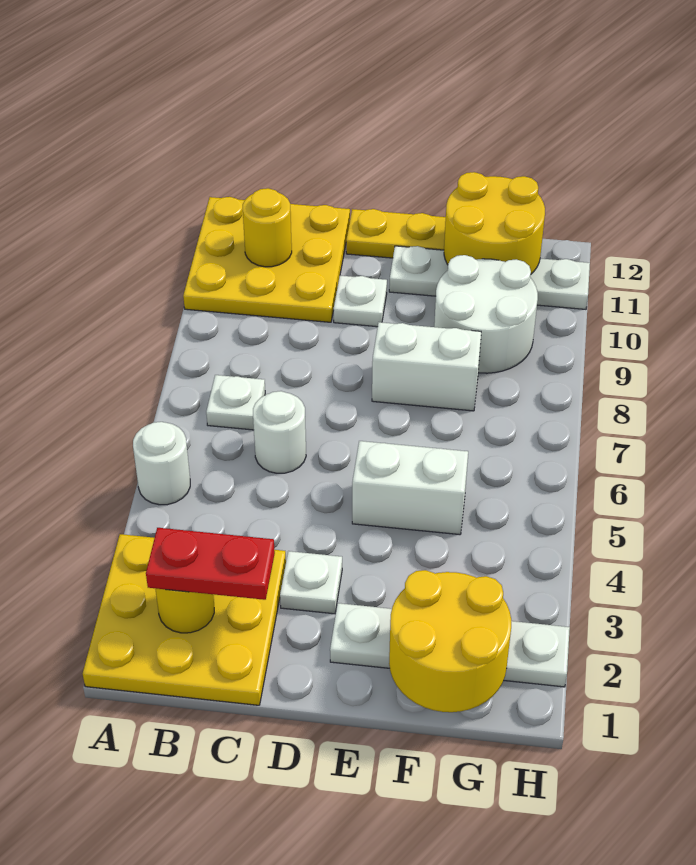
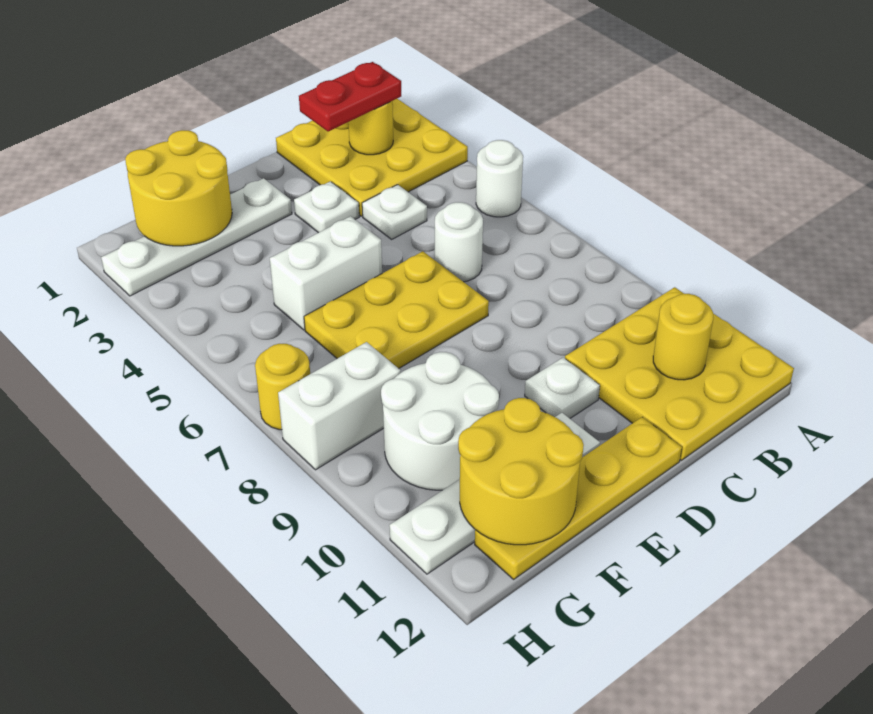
white plate B7 level 1 -> white plate C4 level 1
none -> yellow plate D6:F7 level 1
white brick E8:F8 level 1 -> white brick G8:H8 level 1
none -> yellow round brick H7 level 1

